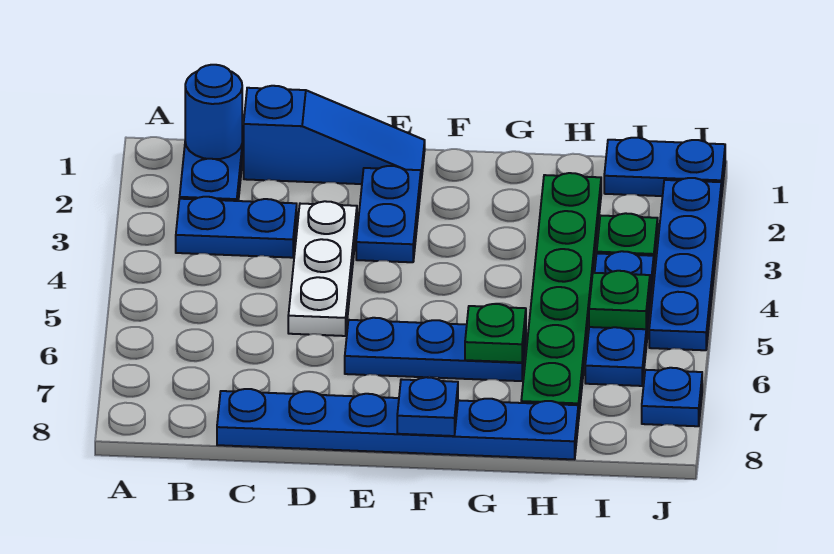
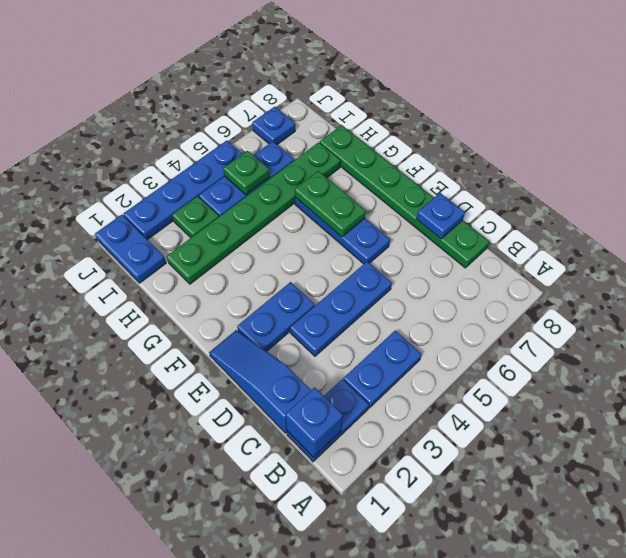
blue round brick B1 level 2 -> blue brick B1 level 2
blue plate B3:C3 level 1 -> blue plate B3:B4 level 1
blue plate C8:H8 level 1 -> green plate C8:H8 level 1
white plate D3:D5 level 1 -> blue plate D3:D5 level 1
blue plate F8 level 2 -> blue plate D8 level 2
green plate G6 level 2 -> green plate F6:G6 level 2

